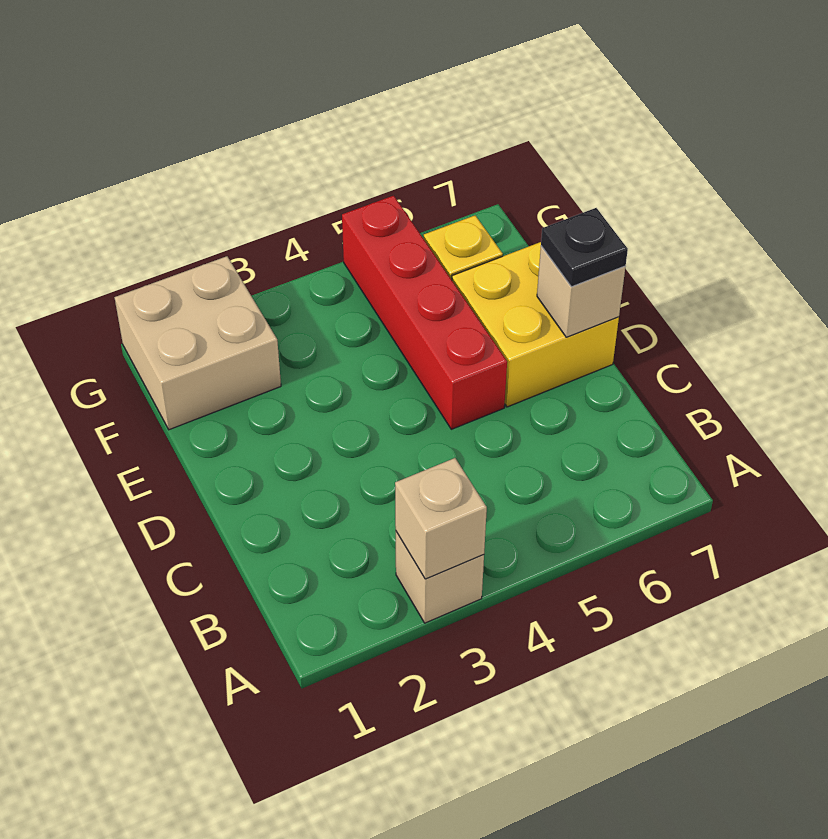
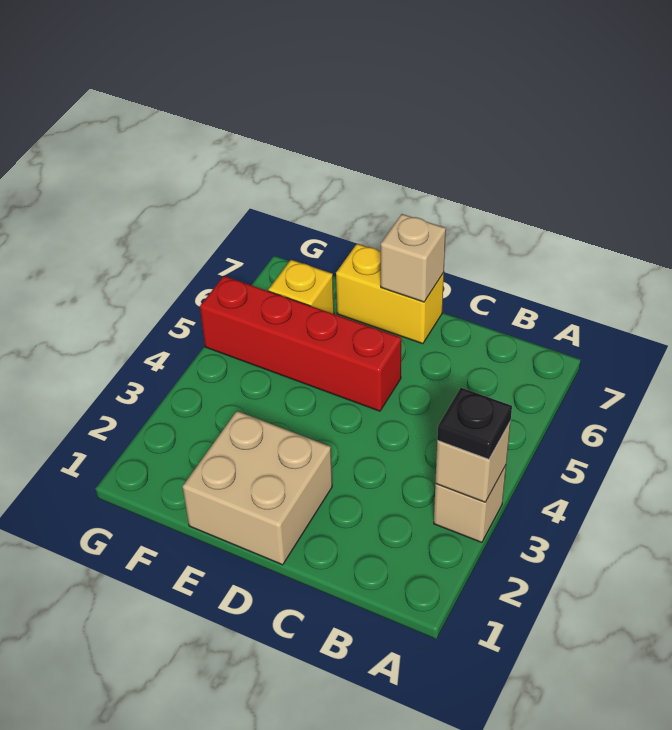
yellow brick D6:E7 level 1 -> yellow brick D7:E7 level 1
black plate D7 level 3 -> black plate A3 level 3
tan brick F1:G2 level 1 -> tan brick D1:E2 level 1

